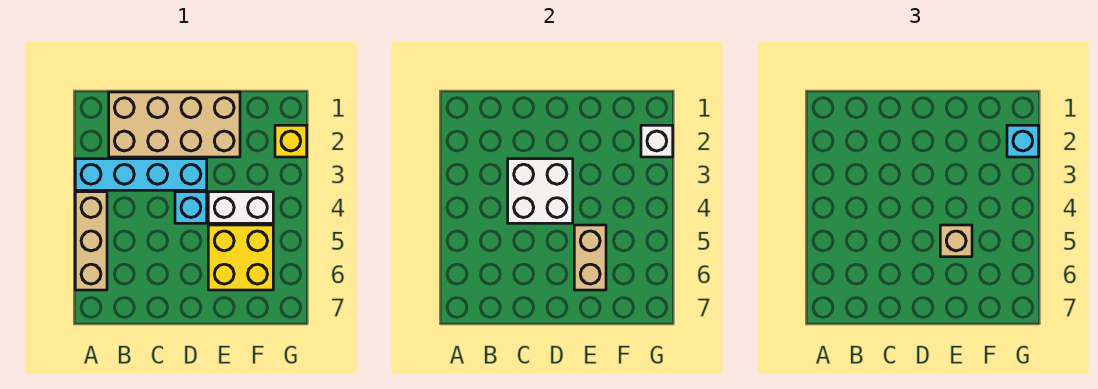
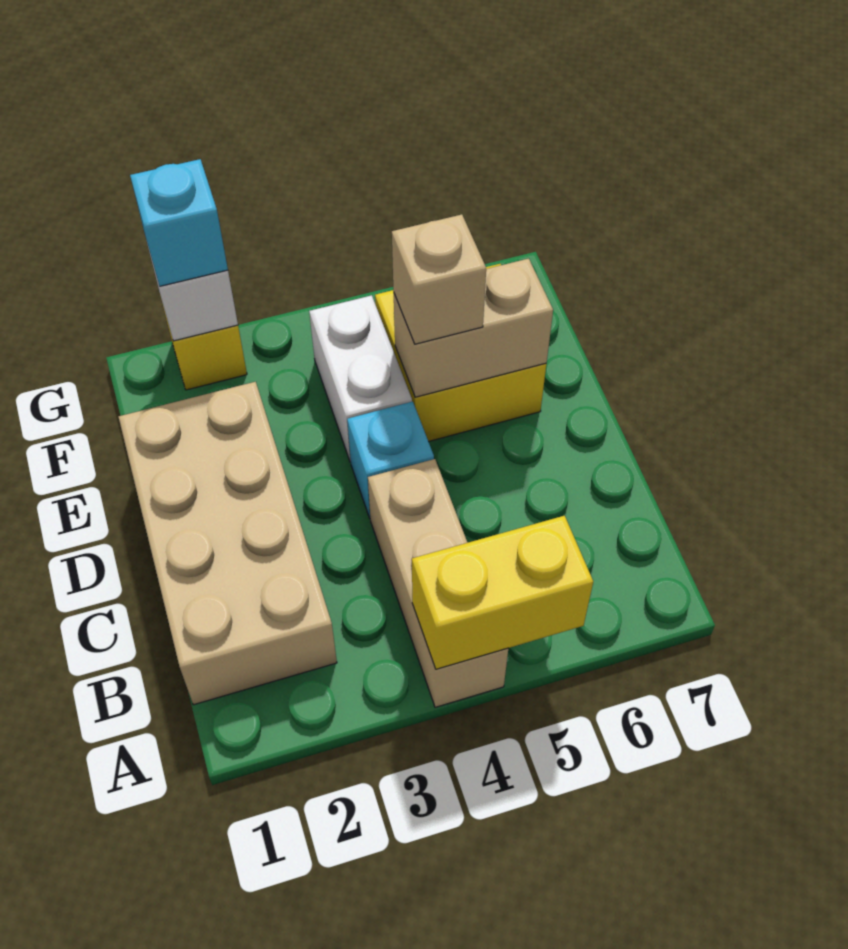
cyan brick A3:D3 level 1 -> none
tan brick A4:A6 level 1 -> tan brick A4:C4 level 1
none -> yellow brick A4:A5 level 2
white brick C3:D4 level 2 -> none

